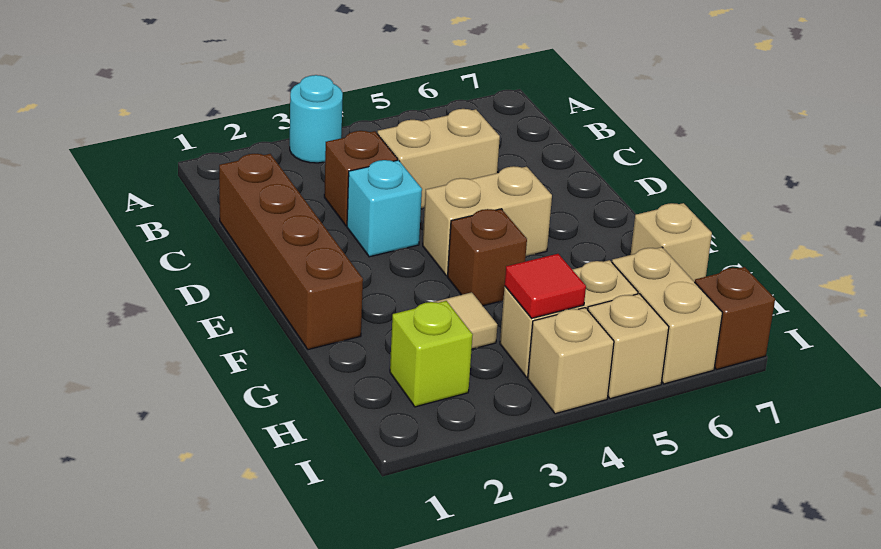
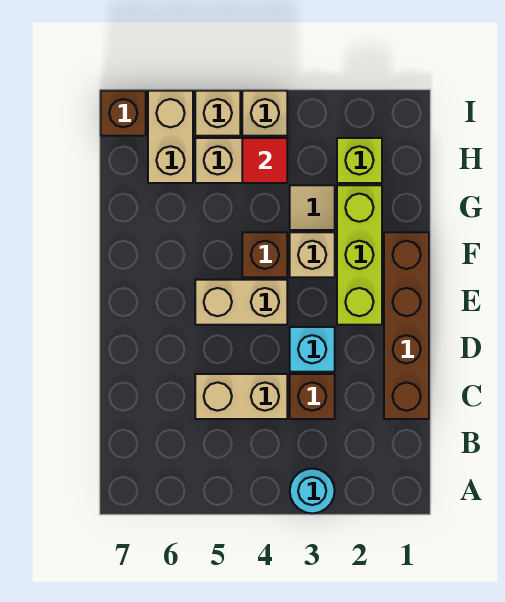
none -> lime brick E2:G2 level 1
tan brick G7 level 1 -> tan brick F3 level 1

